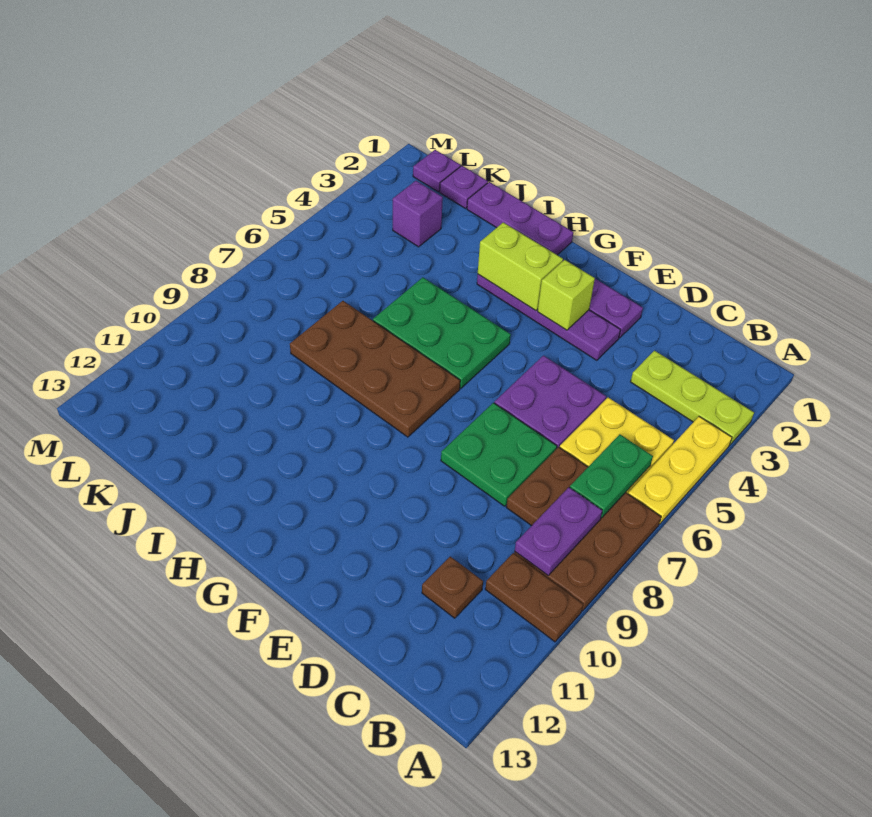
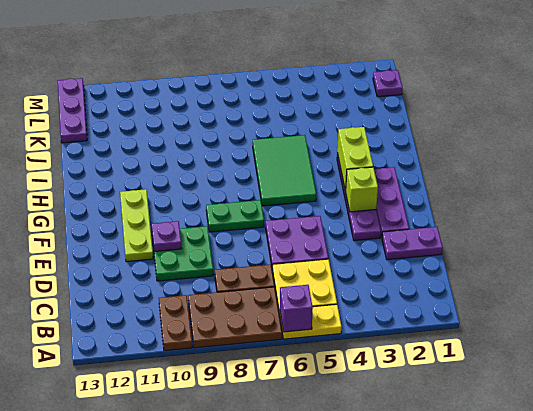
lime plate A3:C3 level 1 -> lime plate E11:G11 level 1
yellow plate A4:A6 level 1 -> yellow plate A5:A6 level 1
green plate B6:B7 level 2 -> green plate F7:F8 level 1
purple plate B8:B9 level 2 -> purple plate D1:D2 level 1
brown plate C11 level 1 -> none
green plate D7:E8 level 1 -> green plate D9:E10 level 1
green plate G5:I6 level 1 -> green tile G5:I6 level 1
brown plate G7:J8 level 1 -> none
purple plate H1:J1 level 1 -> purple plate K13:M13 level 1
purple plate K1 level 1 -> purple plate E10 level 2
purple brick K3 level 1 -> purple brick A6 level 2

